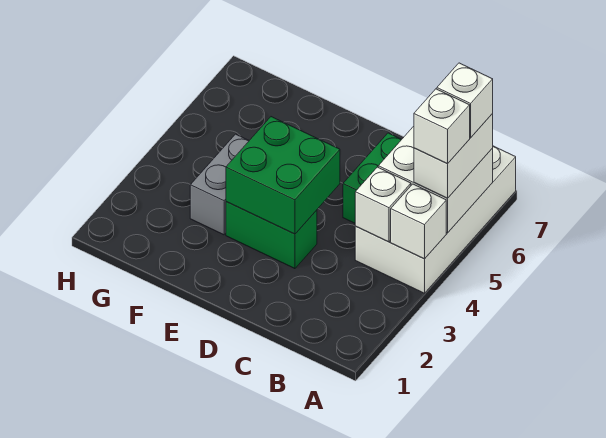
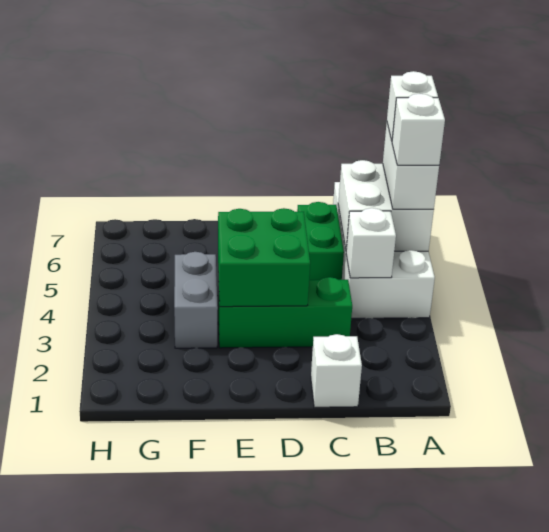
white brick A4 level 2 -> white brick C1 level 1
green brick D3:E3 level 1 -> green brick C3:E3 level 1

